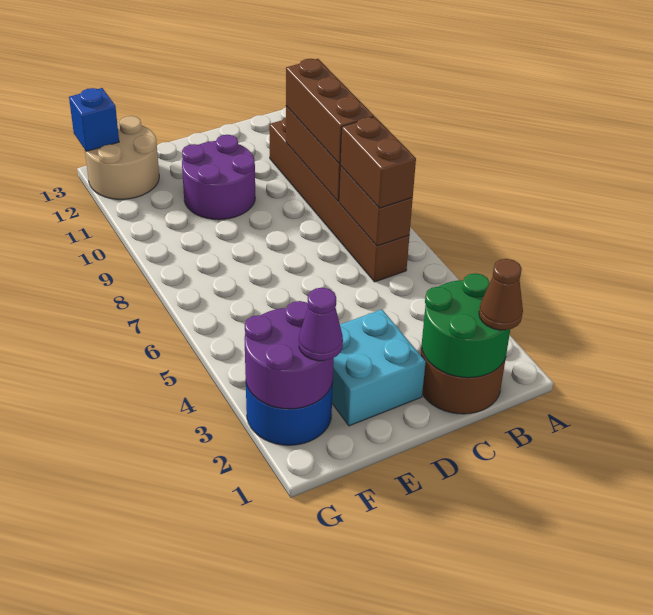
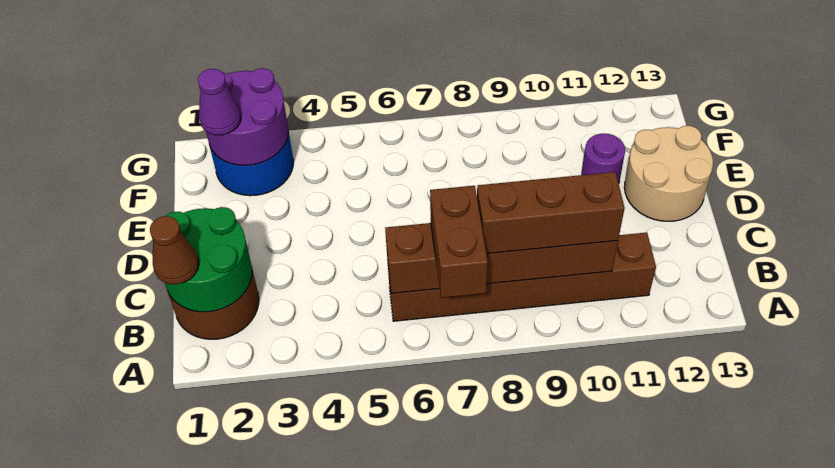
brown brick B6:B7 level 3 -> brown brick A7:B7 level 3
cyan brick D2:E3 level 1 -> none
purple round brick D10:E11 level 1 -> purple round brick E11 level 1
tan round brick F12:G13 level 1 -> tan round brick D12:E13 level 1
blue brick G13 level 2 -> none

